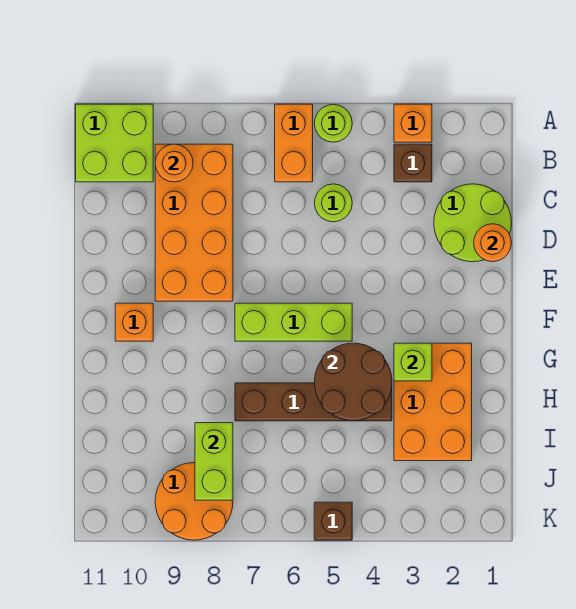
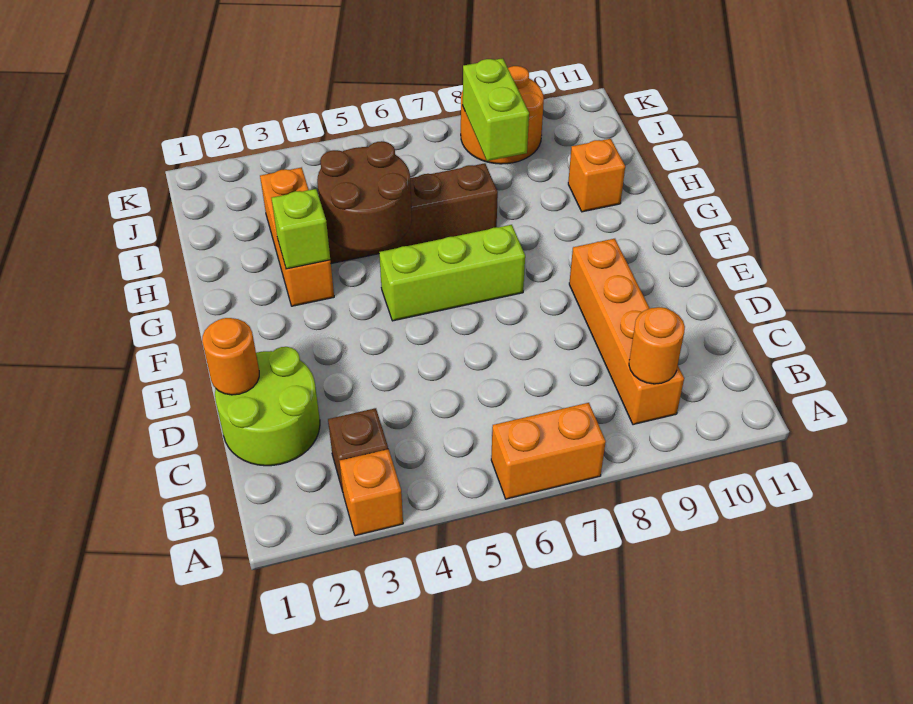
lime round brick A5 level 1 -> none
orange brick A6:B6 level 1 -> orange brick A6:A7 level 1
lime brick A10:B11 level 1 -> none
orange brick B8:E9 level 1 -> orange brick B9:E9 level 1
lime round brick C5 level 1 -> none
orange brick F10 level 1 -> orange brick H10 level 1
orange brick G2:I3 level 1 -> orange brick G3:I3 level 1
brown brick K5 level 1 -> none

